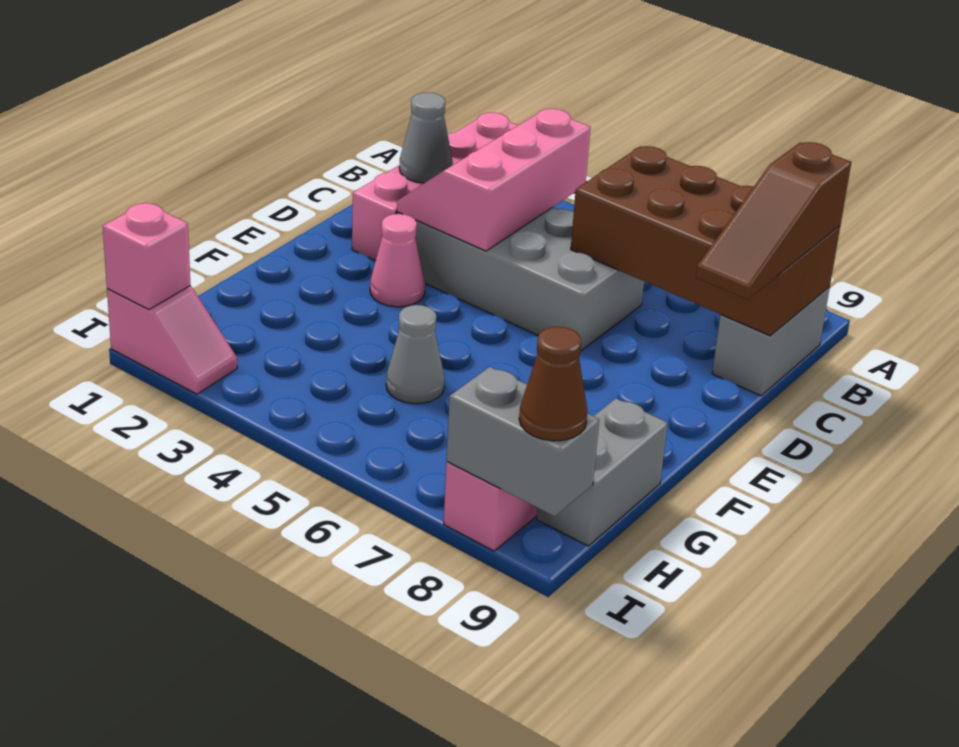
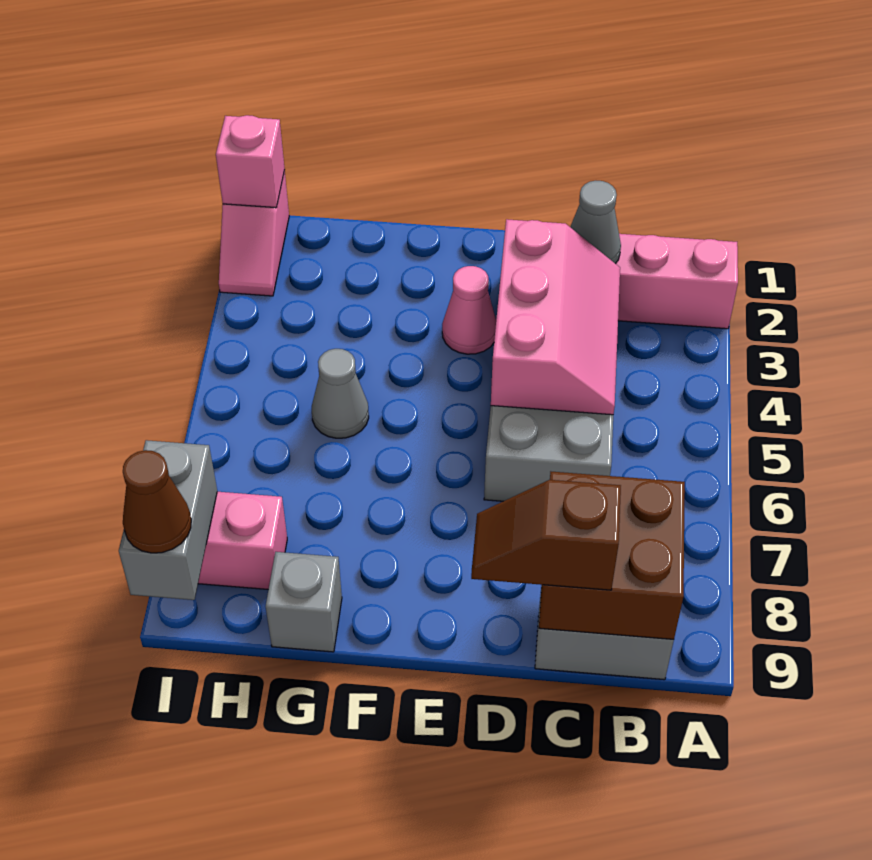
pink slope B3:D4 level 2 top 4 -> pink slope C3:D5 level 2 top D
brown brick B6:C9 level 2 -> brown brick B8:C9 level 2
brown slope B9:D9 level 3 top B -> brown slope C9:D9 level 3 top C
grey brick G9:H9 level 1 -> grey brick G9 level 1

